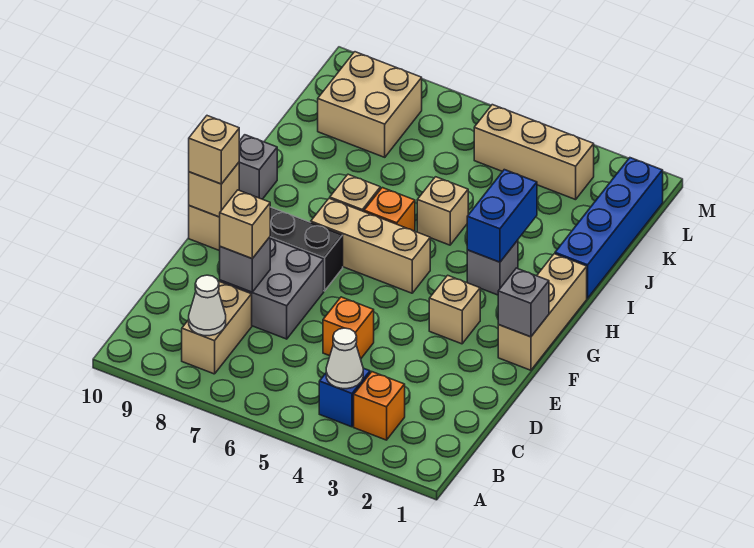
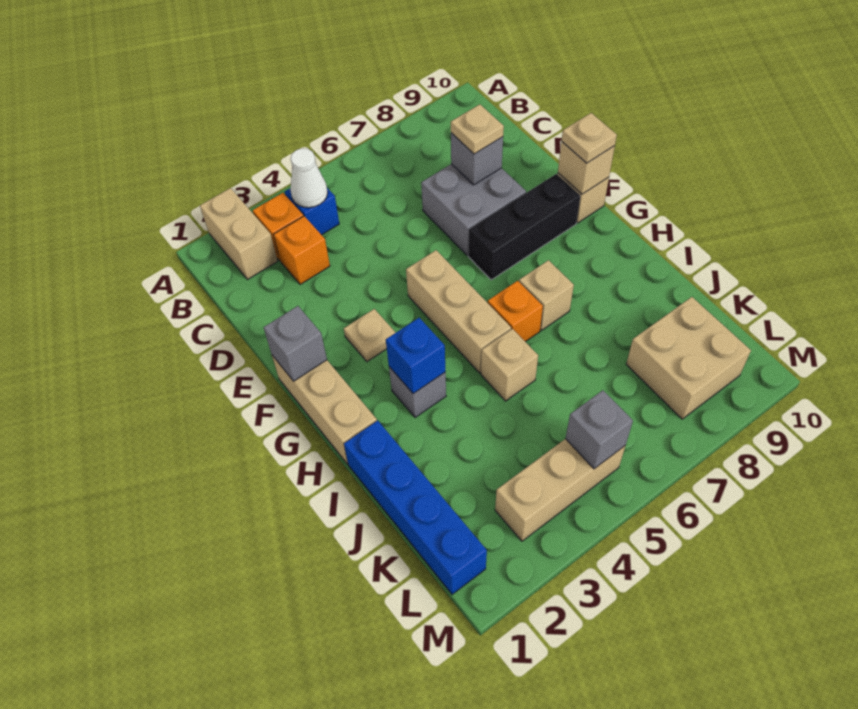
tan brick B8:C8 level 1 -> tan brick A2:B2 level 1
white cone B8 level 2 -> none
orange brick D5 level 1 -> orange brick C3 level 1
tan brick D8 level 3 -> tan plate D8 level 3
tan brick F3 level 1 -> tan plate F3 level 1
tan brick F10 level 3 -> tan plate F10 level 3
tan brick G5:G7 level 1 -> tan brick F5:H5 level 1
blue brick H3:I3 level 2 -> blue brick H3 level 2
grey brick H10 level 1 -> grey brick L5 level 2

